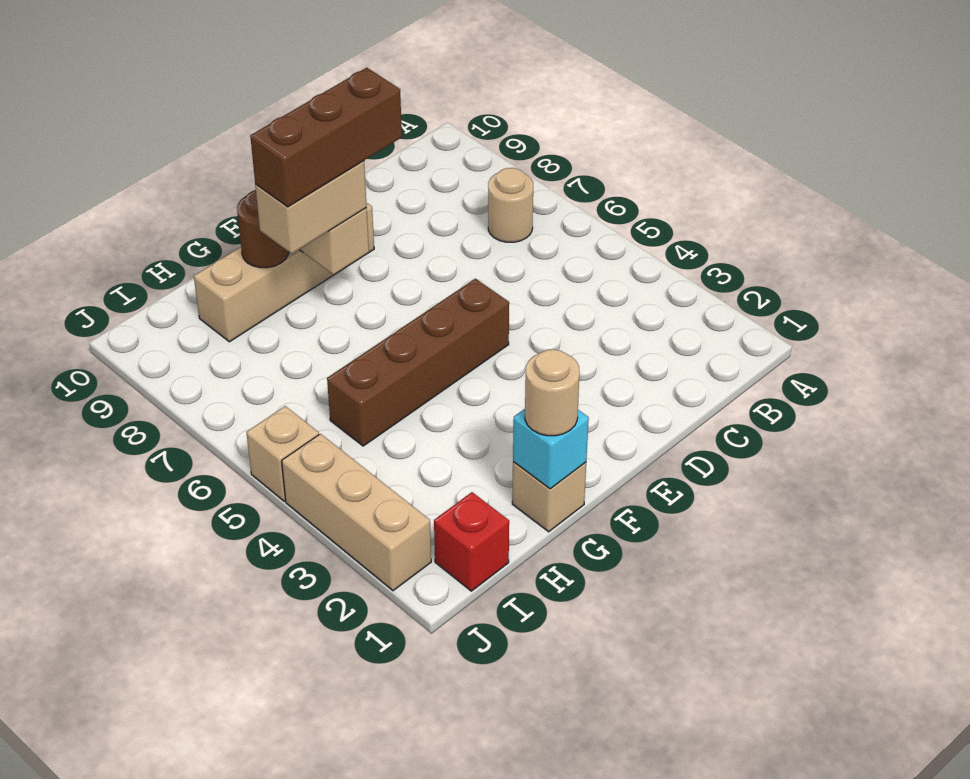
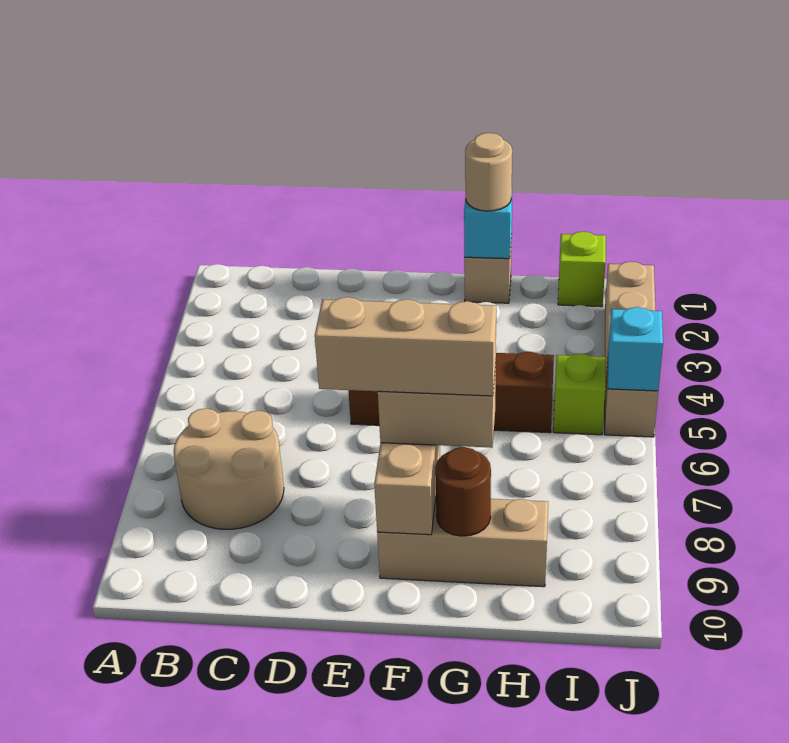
tan round brick B7 level 1 -> tan round brick B7:C8 level 1
brown brick E8:G8 level 4 -> tan brick E8:G8 level 4
tan brick E9:H9 level 1 -> tan brick F9:H9 level 1
red brick I1 level 1 -> lime brick I1 level 1
none -> lime brick I5 level 1
none -> cyan brick J5 level 2

